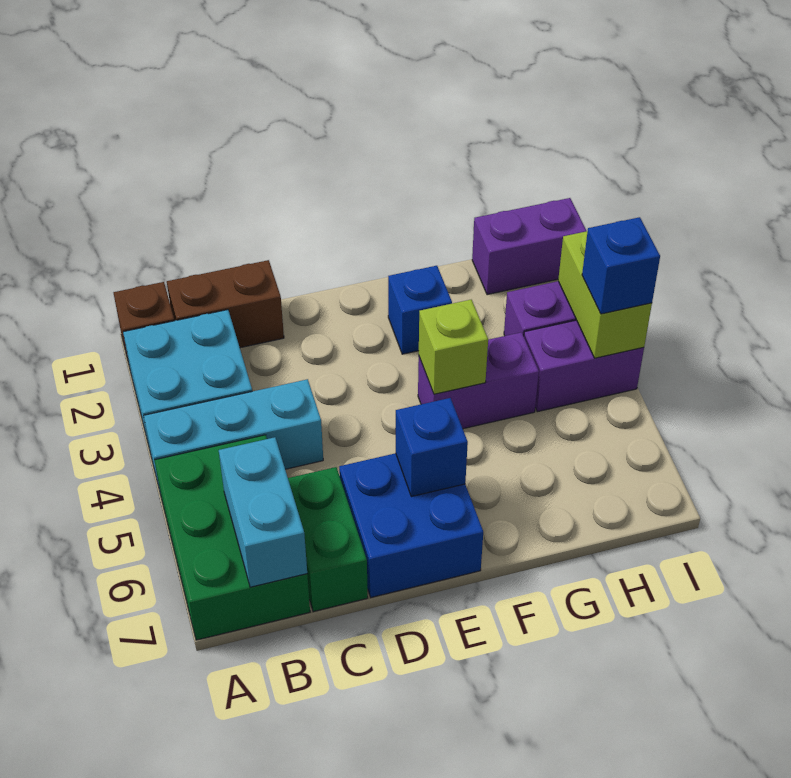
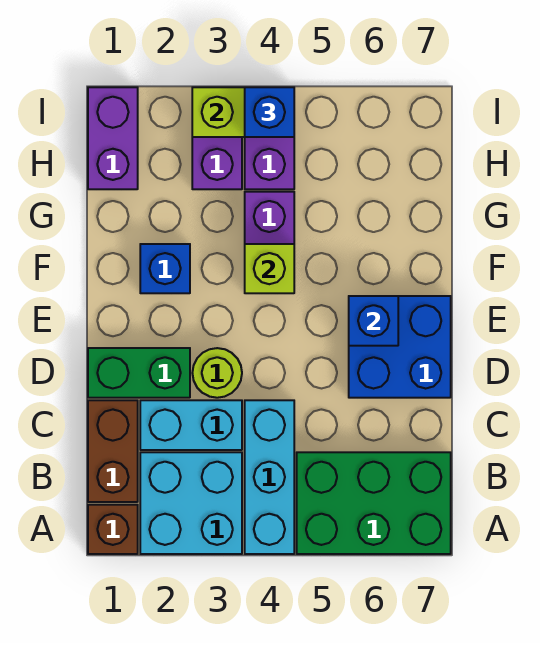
cyan brick B6:B7 level 2 -> cyan brick C2:C3 level 1
green brick C6:C7 level 1 -> green brick D1:D2 level 1
none -> lime round brick D3 level 1

